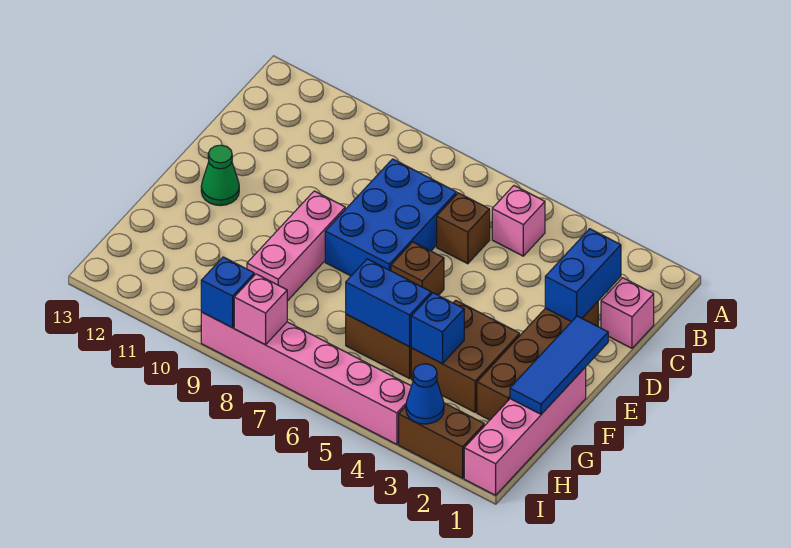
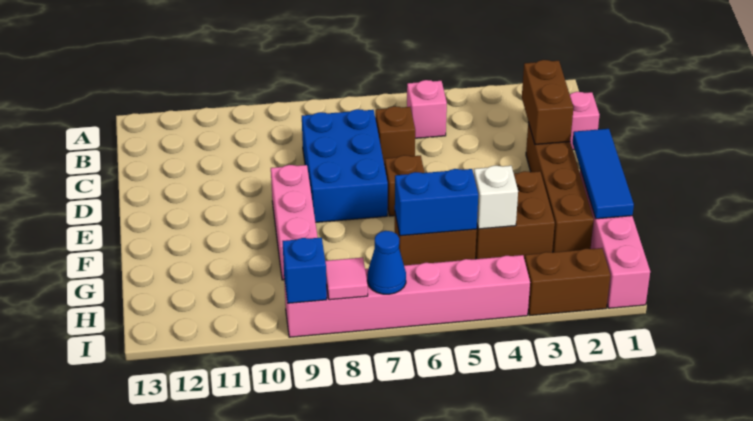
blue brick C2:D2 level 2 -> brown brick C2:D2 level 2
green cone E12 level 1 -> none
blue brick G4 level 2 -> white brick G4 level 2
blue cone I3 level 2 -> blue cone I7 level 2
pink brick I8 level 2 -> pink tile I8 level 2

